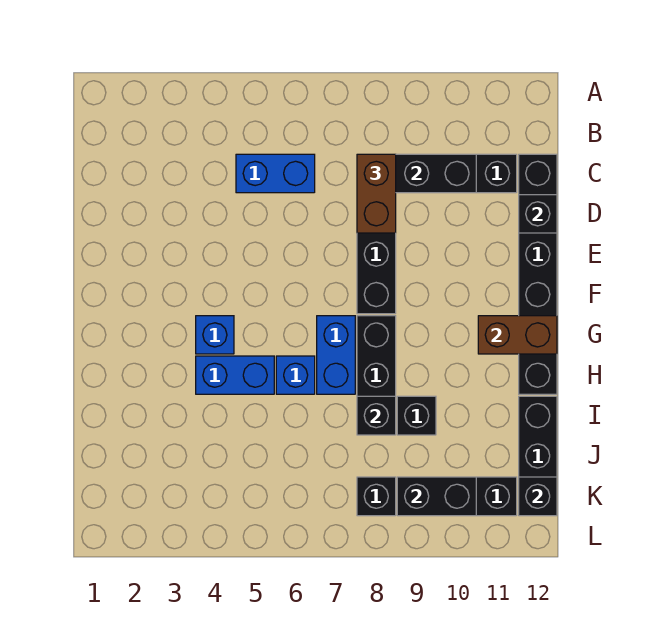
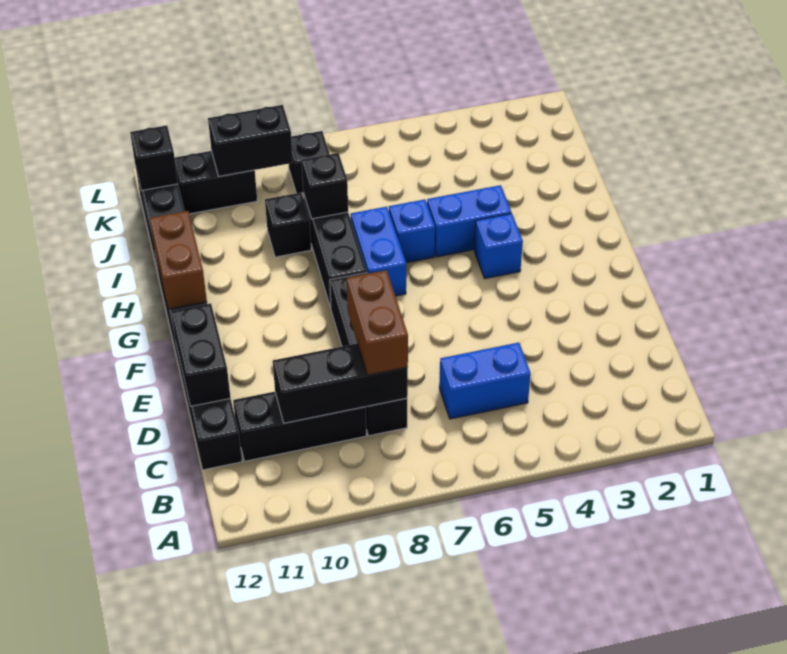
black brick D12 level 2 -> black brick D12:E12 level 2
brown brick G11:G12 level 2 -> brown brick G12:H12 level 2

